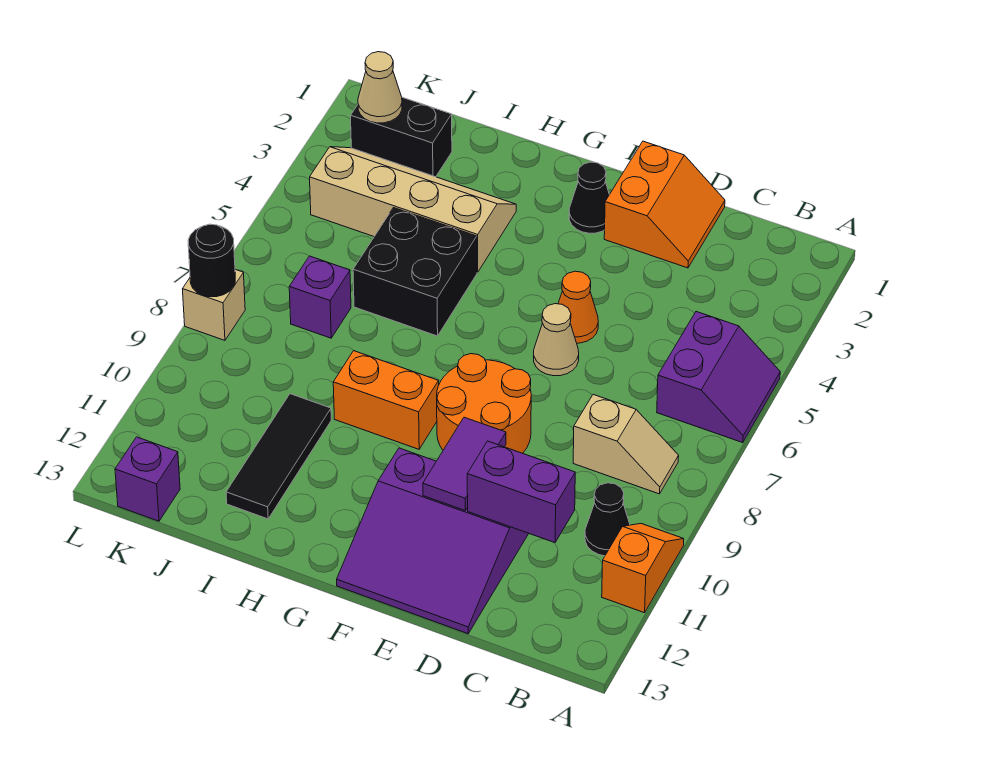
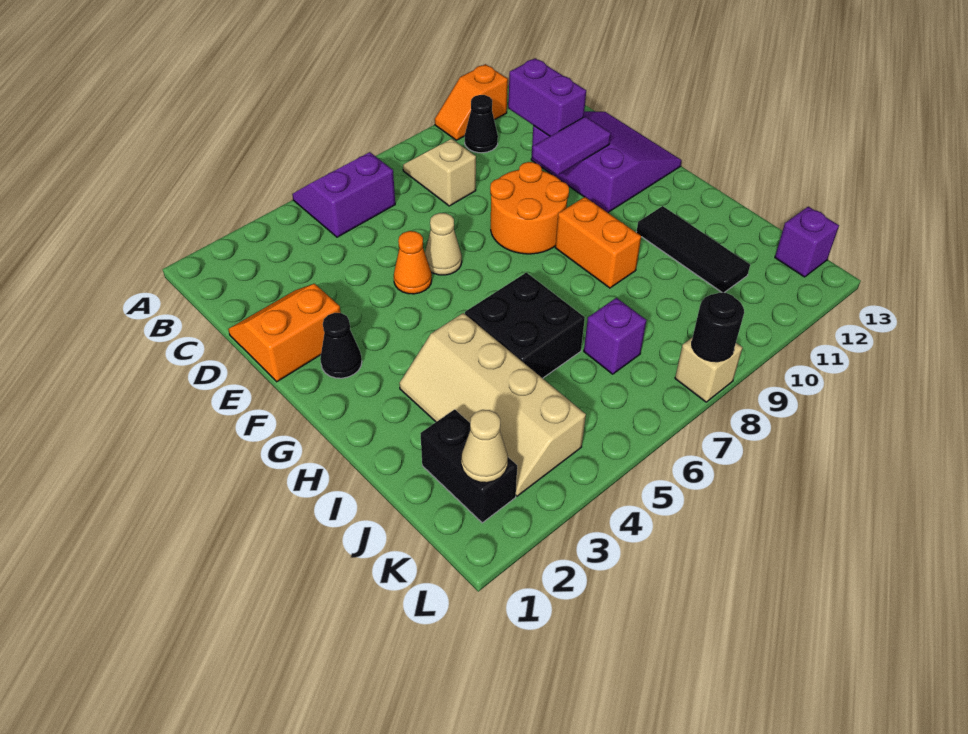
black tile I10:I12 level 1 -> black tile H11:J11 level 1

